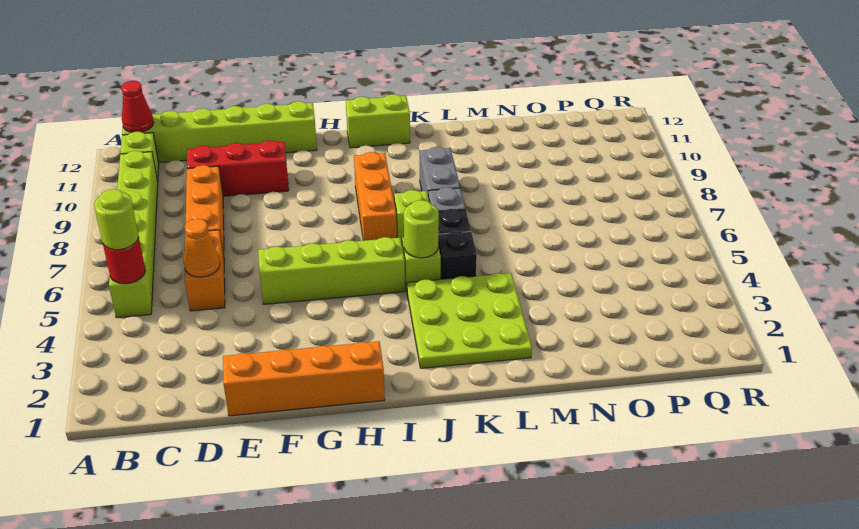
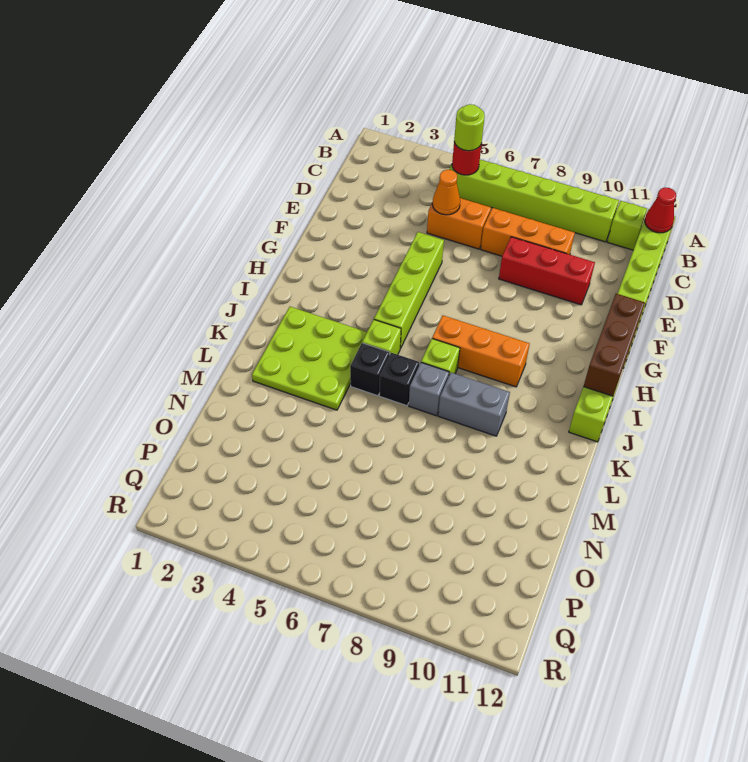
red brick D10:F10 level 1 -> red brick E8:E10 level 1
orange brick E1:H1 level 1 -> none
none -> brown brick G12:I12 level 2
lime round brick J5 level 2 -> none

